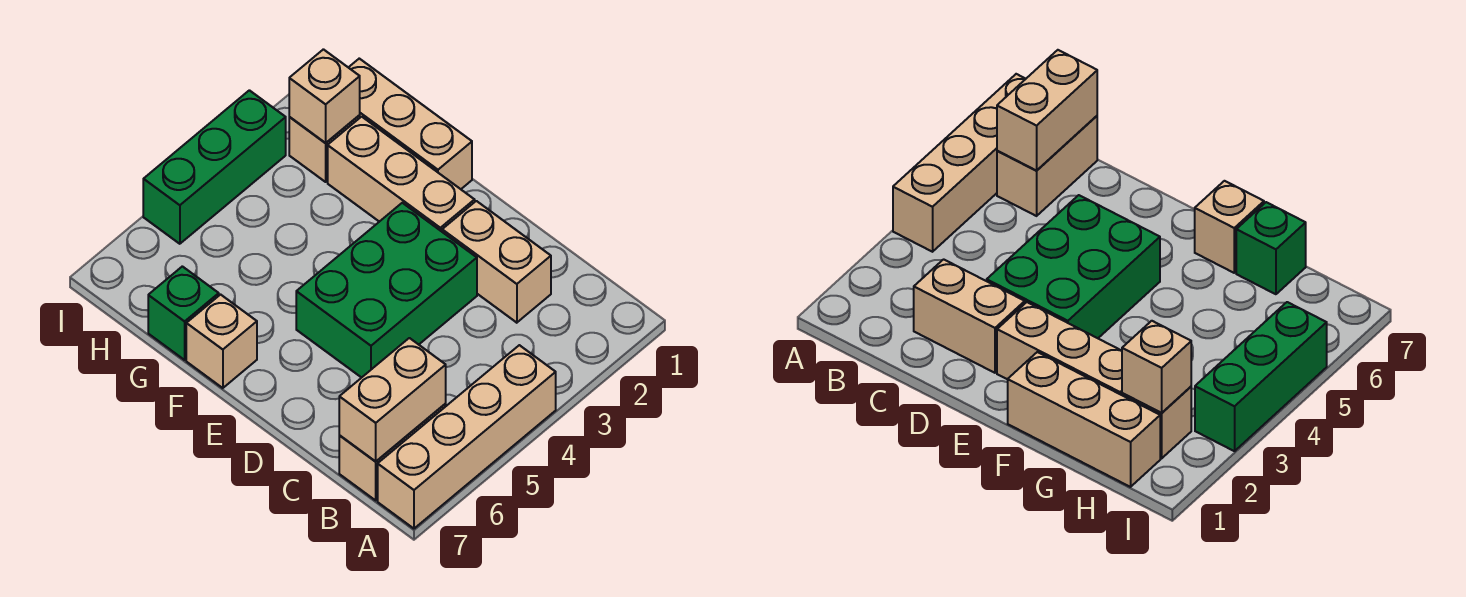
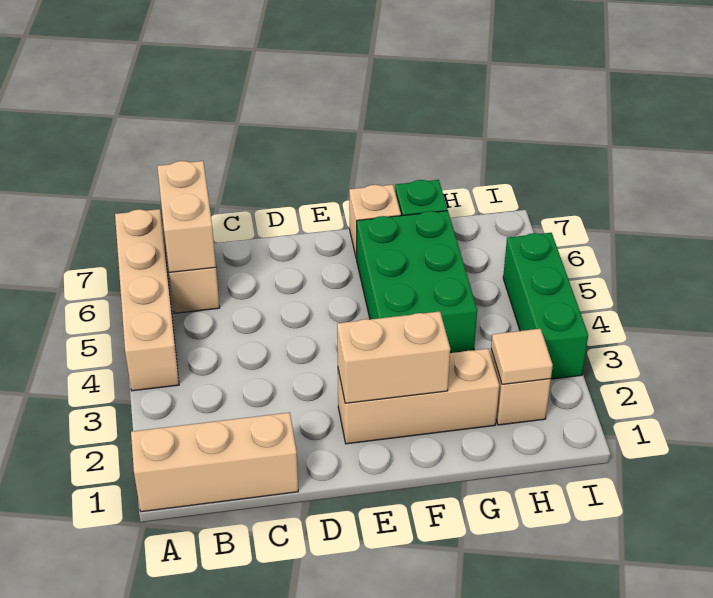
tan brick C2:D2 level 1 -> tan brick E2:F2 level 2
green brick D3:E5 level 1 -> green brick F4:G6 level 1
tan brick F1:H1 level 1 -> tan brick A1:C1 level 1
tan brick H2 level 2 -> tan tile H2 level 2

